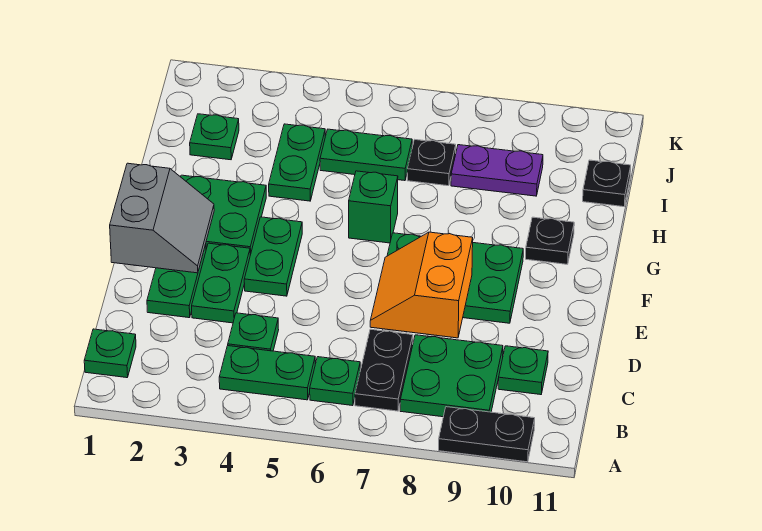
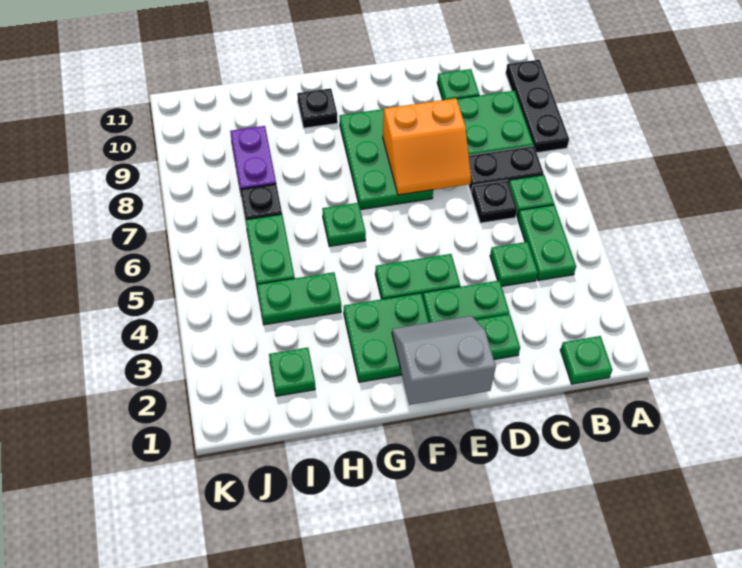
black plate A9:A10 level 1 -> black plate A8:A10 level 1
green brick G6 level 1 -> green plate G6 level 1
black plate I11 level 1 -> black plate C6 level 1

